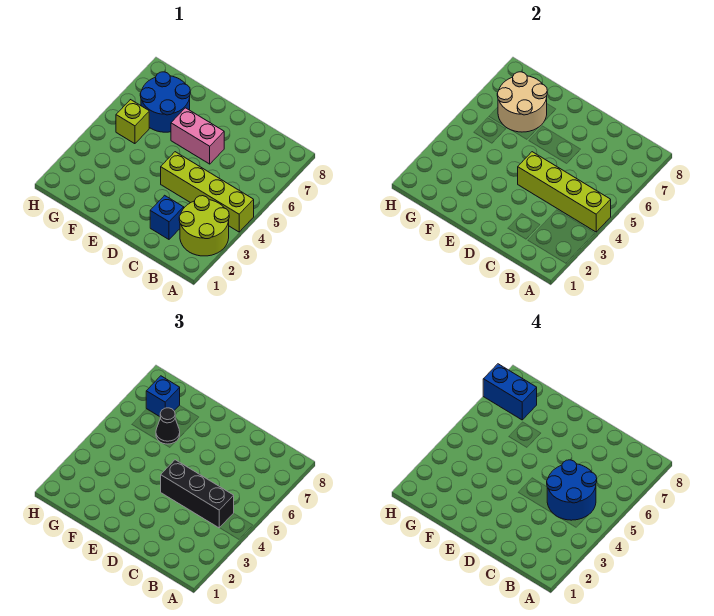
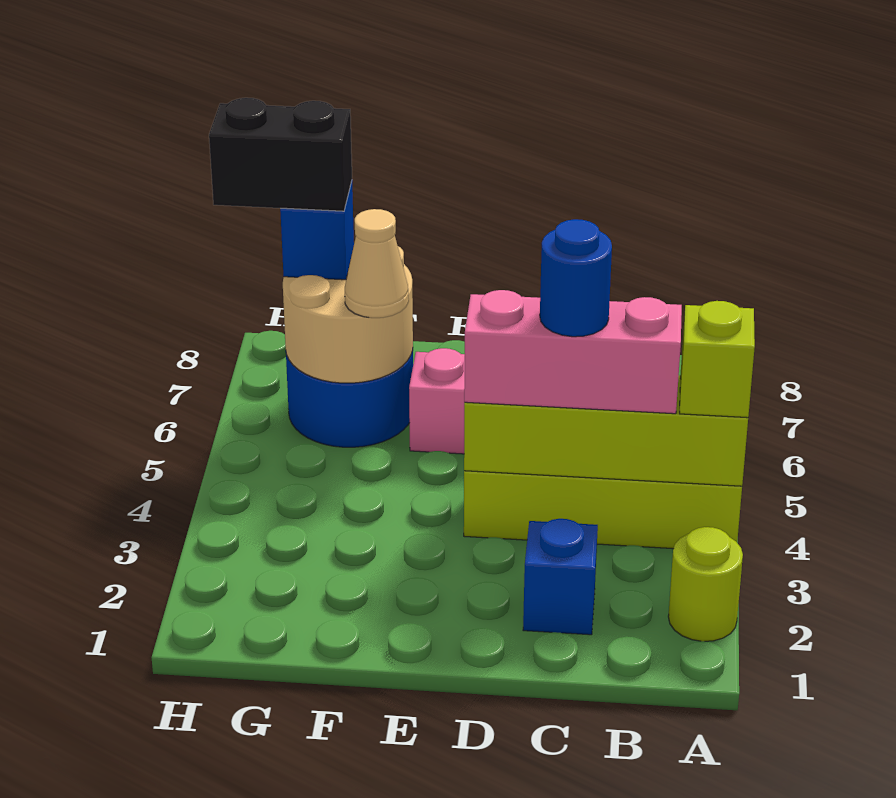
lime round brick A2:B3 level 1 -> lime round brick A2 level 1
black brick B4:D4 level 3 -> pink brick B4:D4 level 3
blue round brick B4:C5 level 4 -> blue round brick C4 level 4
black cone F6 level 3 -> tan cone F6 level 3
lime brick G5 level 1 -> lime brick A4 level 3
blue brick G7:H7 level 4 -> black brick G7:H7 level 4

